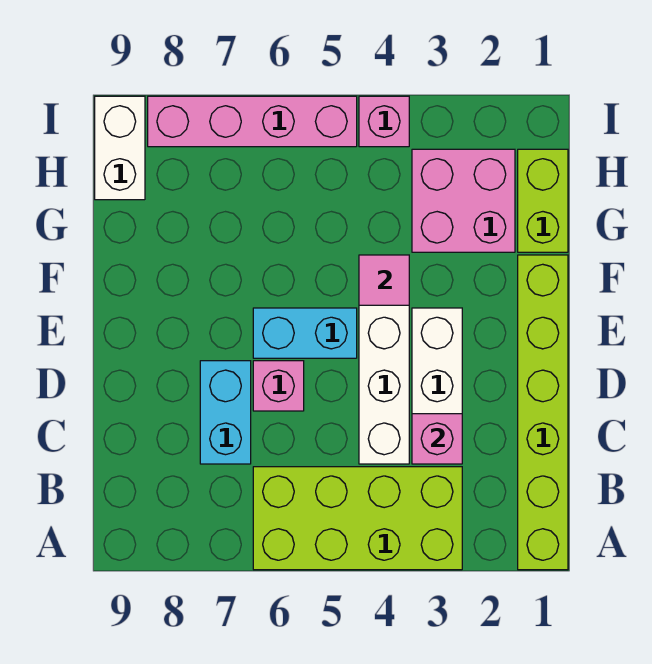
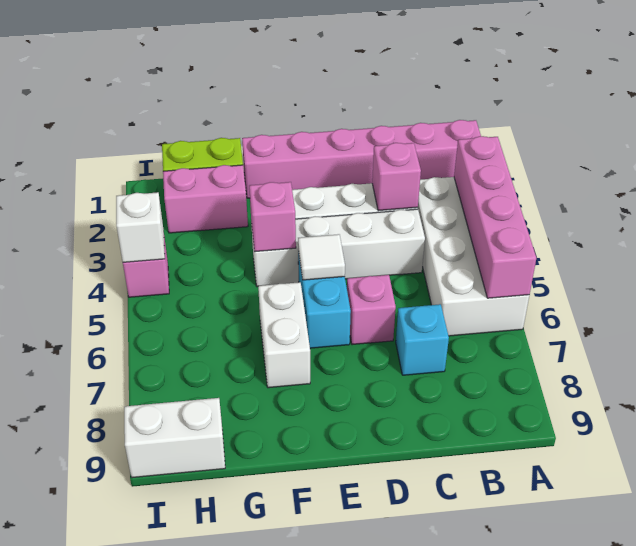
lime brick A1:F1 level 1 -> pink brick A1:F1 level 1
lime brick A3:B6 level 1 -> white brick A3:B6 level 1
cyan brick C7:D7 level 1 -> cyan brick C7 level 1
none -> white tile E5 level 2
pink tile F4 level 2 -> pink brick F4 level 2
none -> white brick F6:F7 level 1
pink brick G2:H3 level 1 -> pink brick G2:H2 level 1
none -> white brick I4 level 2
pink brick I5:I8 level 1 -> pink brick A3:A6 level 2

